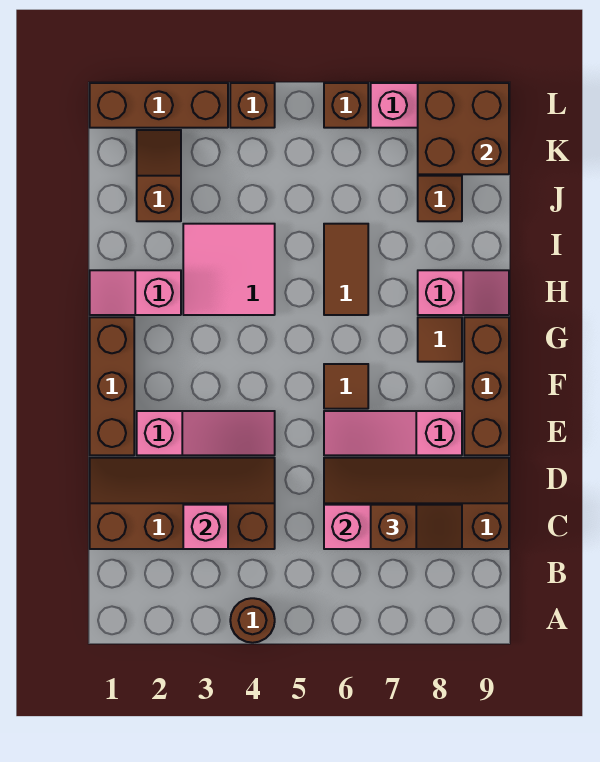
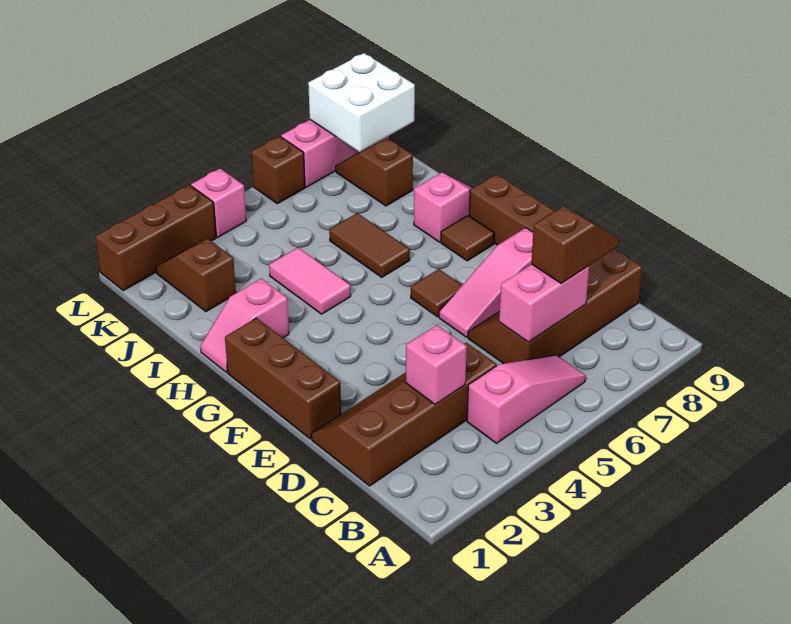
brown round brick A4 level 1 -> none
pink slope E2:E4 level 1 top 2 -> pink slope B4:B6 level 1 top 4
pink tile H3:I4 level 1 -> pink tile H4:I4 level 1
brown brick K8:L9 level 2 -> white brick K8:L9 level 2
brown brick L4 level 1 -> pink brick L4 level 1

